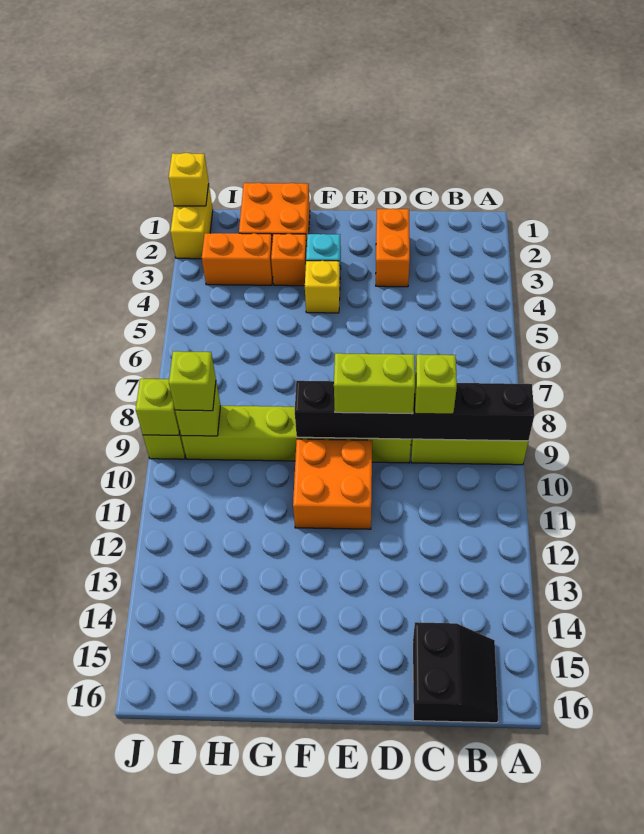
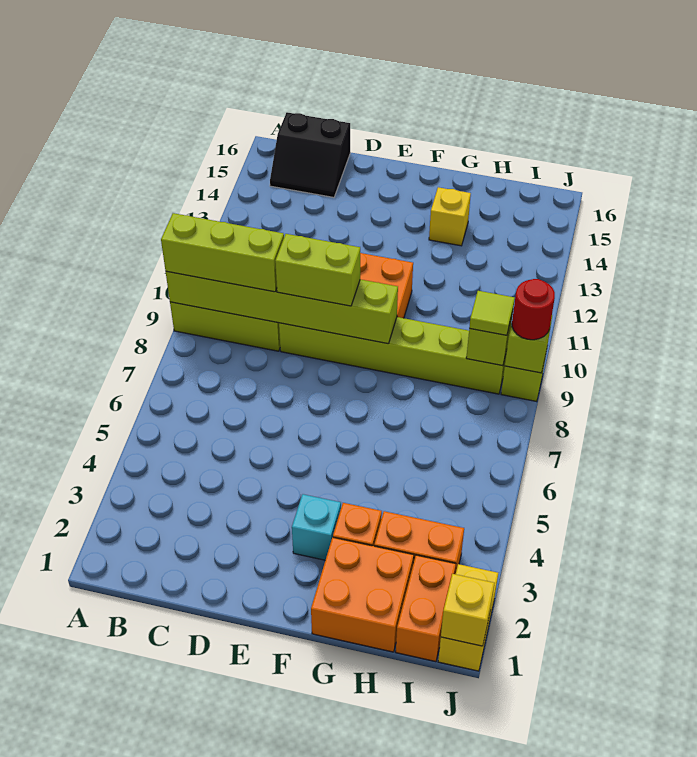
black brick A9:F9 level 2 -> lime brick A9:F9 level 2
black slope B15:C16 level 1 top C -> black slope B15:C16 level 1 top 16
lime brick C9 level 3 -> lime brick A9:C9 level 3
orange brick D2:D3 level 1 -> orange brick I1:I2 level 1
yellow brick F4 level 1 -> yellow brick G14 level 1
lime brick I9 level 3 -> lime tile I9 level 3
none -> red round brick J9 level 3

